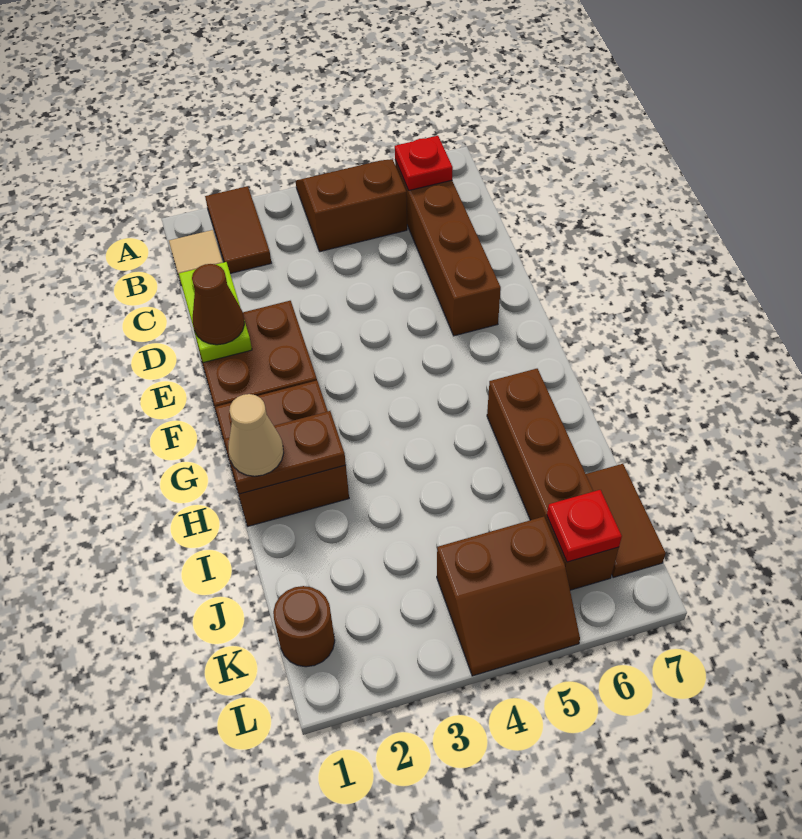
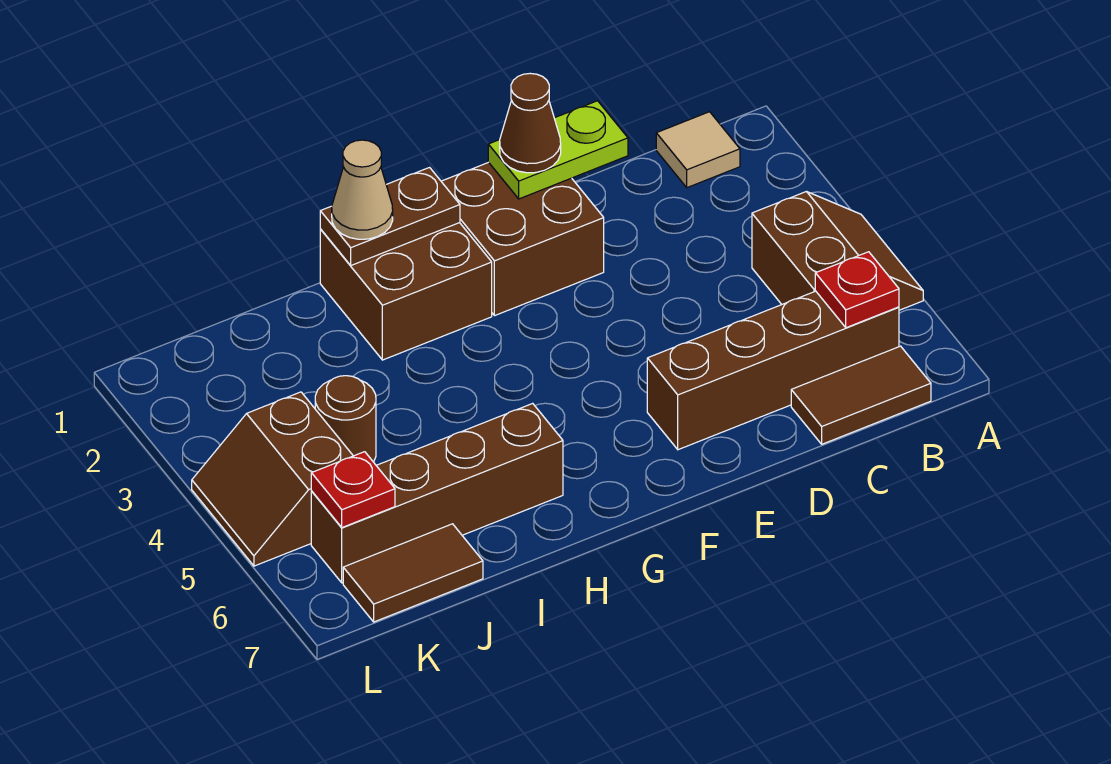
brown tile A2:B2 level 1 -> brown tile B7:C7 level 1
brown plate H1:H2 level 2 -> brown plate G1:H1 level 2
brown round brick K1 level 1 -> brown round brick J4 level 1

